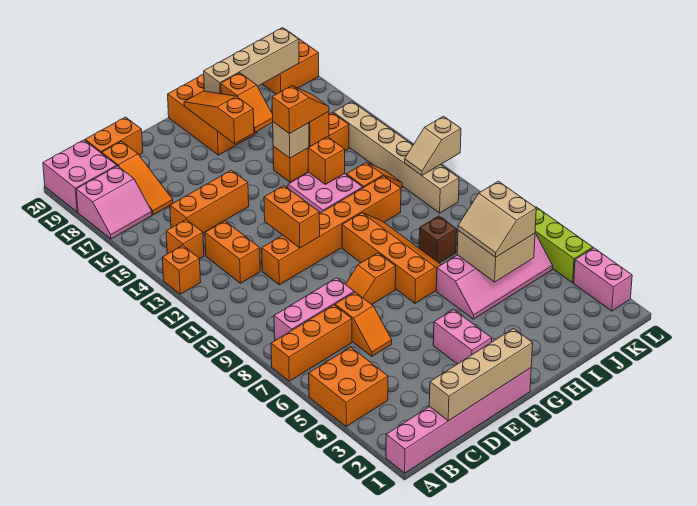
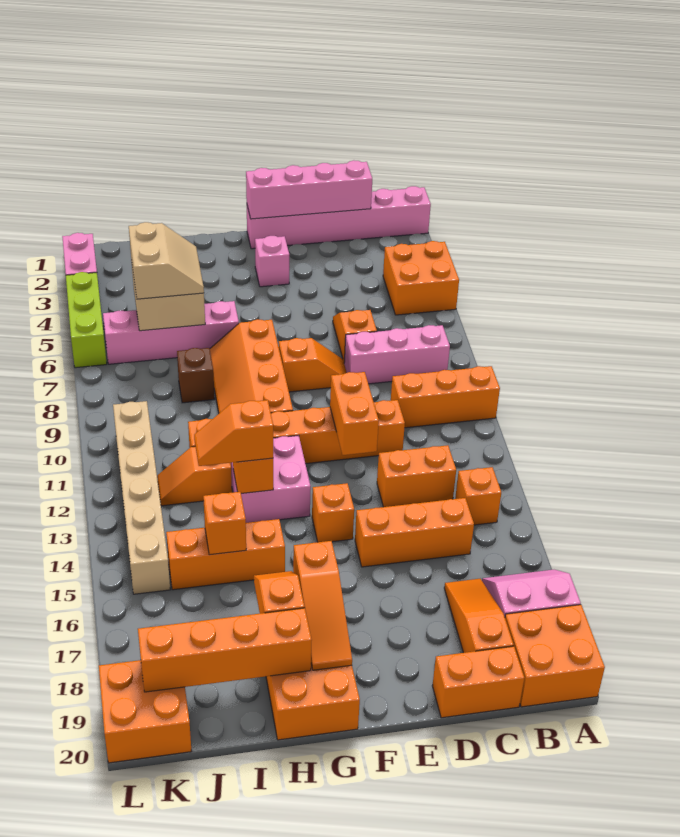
orange brick A7:C7 level 1 -> orange brick A10:C10 level 1
orange brick A13 level 1 -> orange brick F14 level 1
pink brick A19:B20 level 1 -> orange brick A19:B20 level 1
tan brick C1:F1 level 2 -> pink brick C1:F1 level 2
orange brick C12:C13 level 1 -> orange brick C13:D13 level 1
pink brick F3:F4 level 1 -> pink brick F3 level 1
tan brick H15 level 2 -> none
orange slope H15:I15 level 3 top H -> orange slope H13:I13 level 3 top H
tan brick H19:K19 level 2 -> orange brick H19:K19 level 2
tan slope K11:L11 level 2 top L -> none

